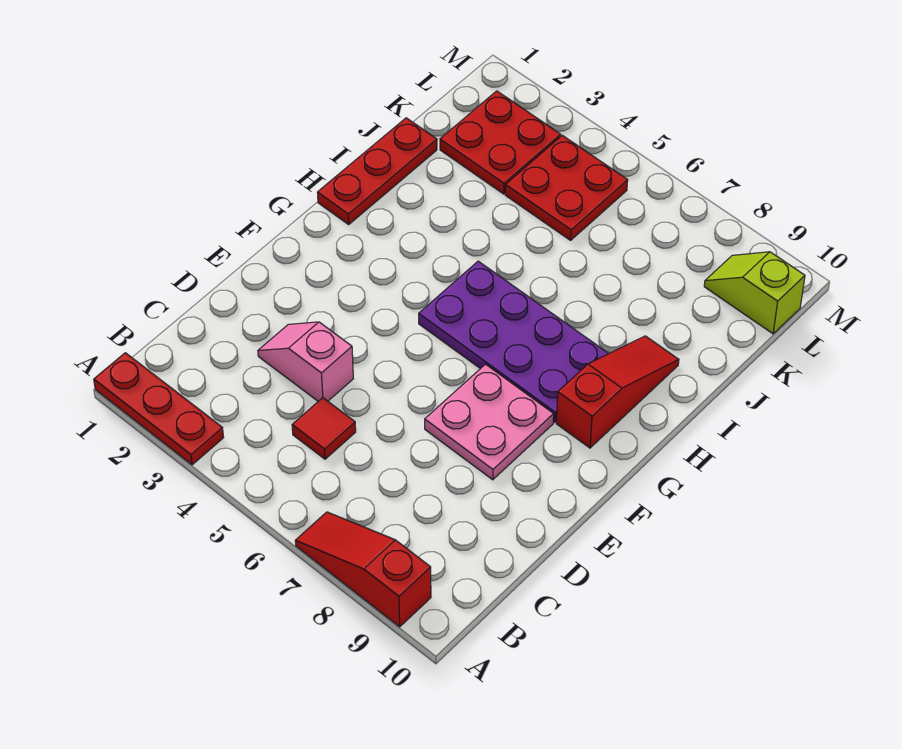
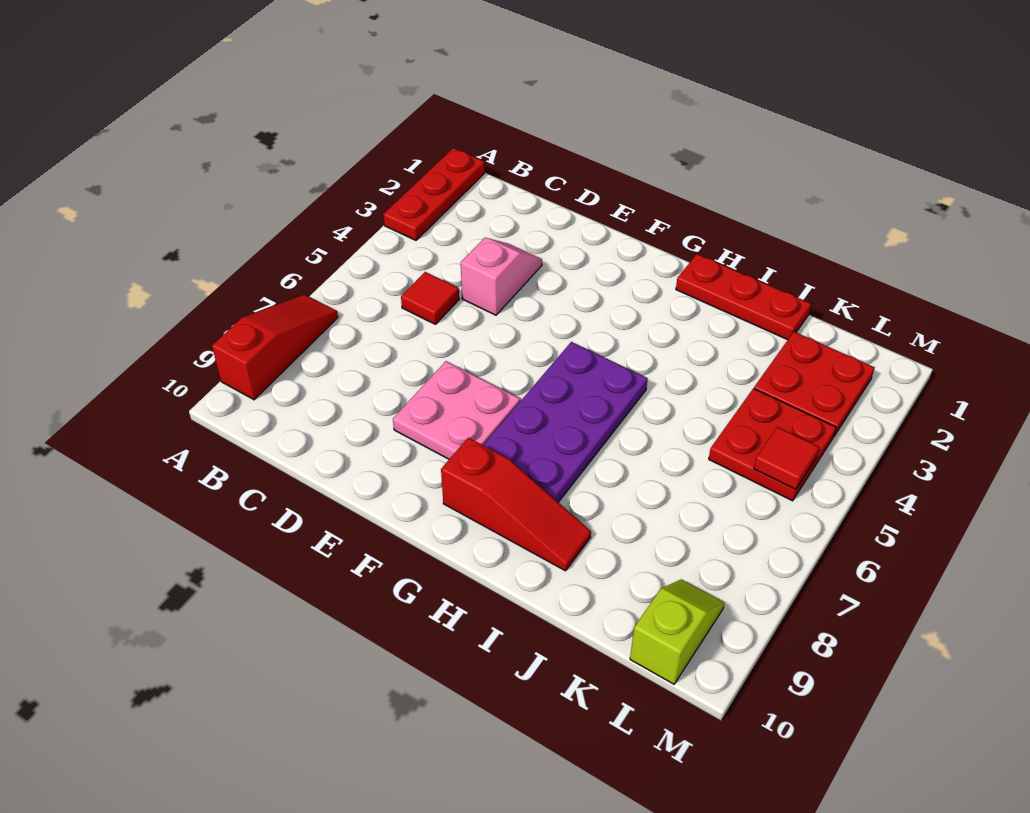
none -> red tile L5 level 2

